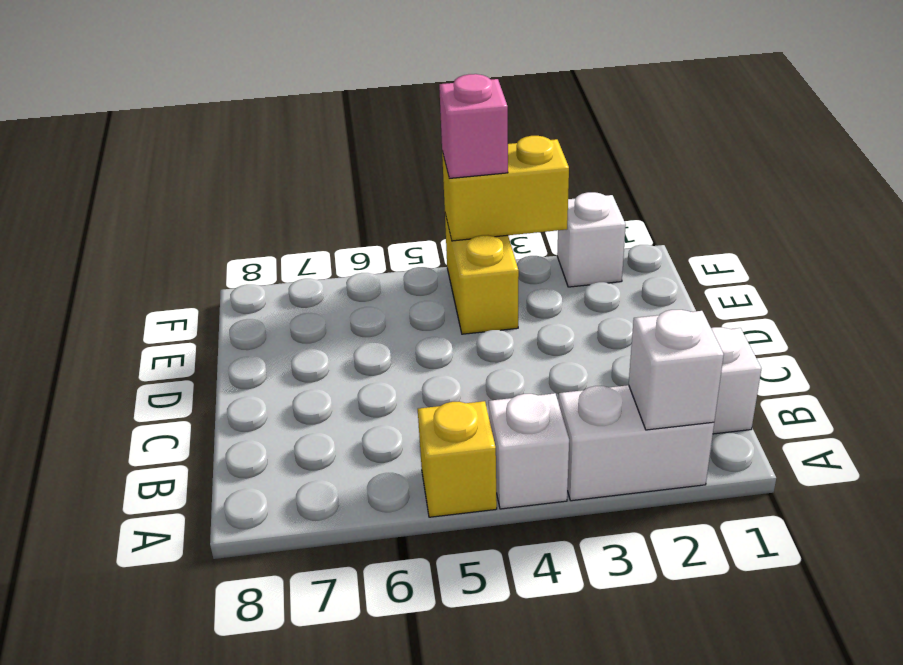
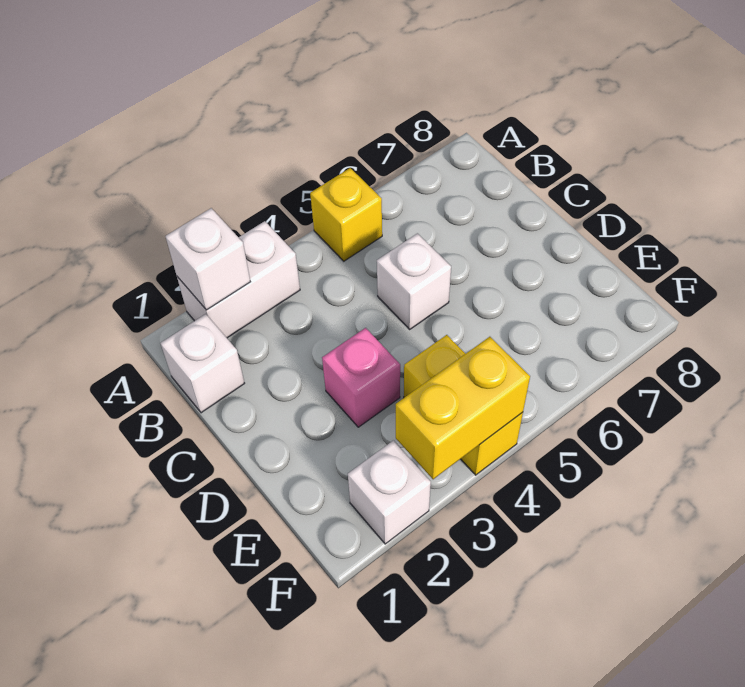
white brick A4 level 1 -> white brick C5 level 1
pink brick F4 level 3 -> pink brick D3 level 1

